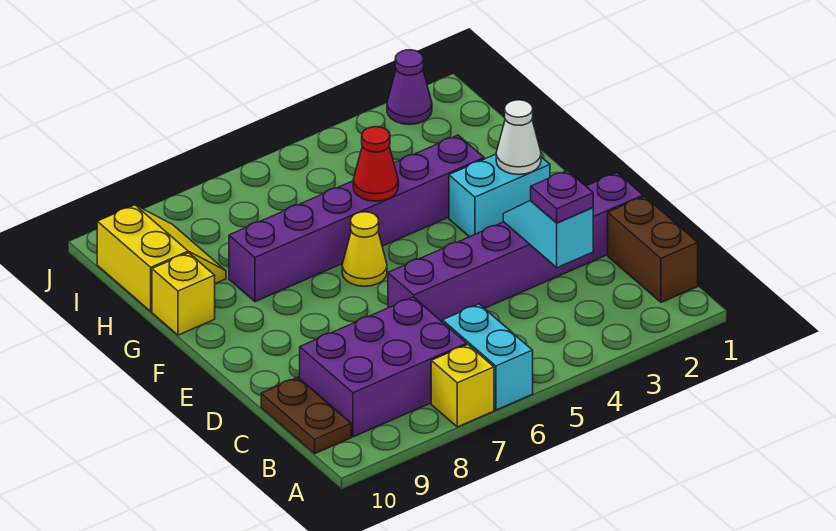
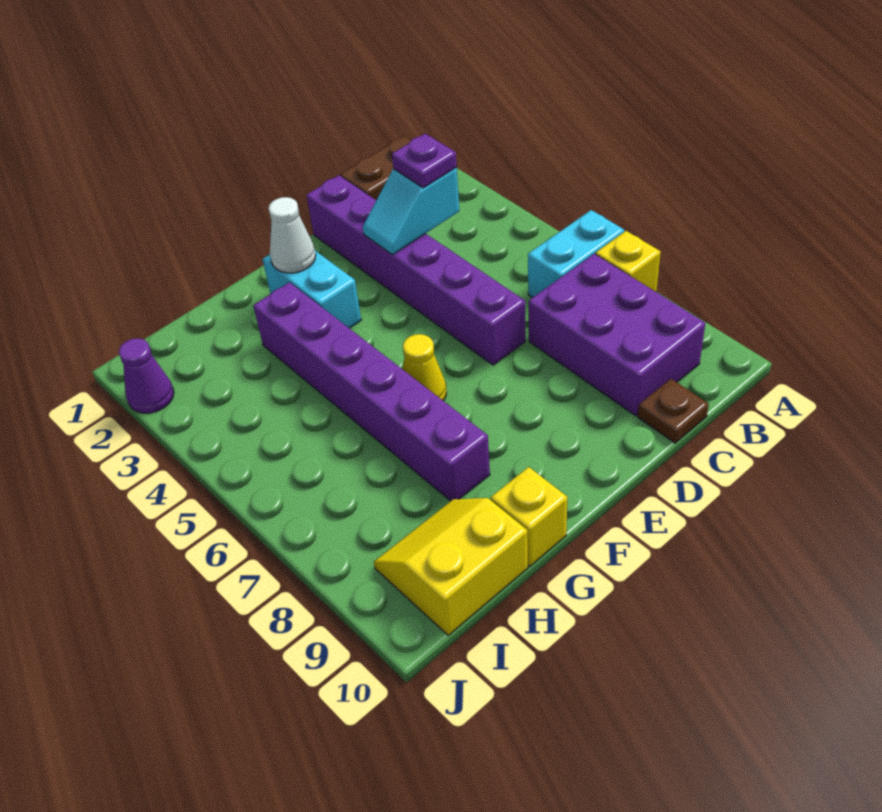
brown plate B10:C10 level 1 -> brown plate C10 level 1
red cone G5 level 2 -> none

